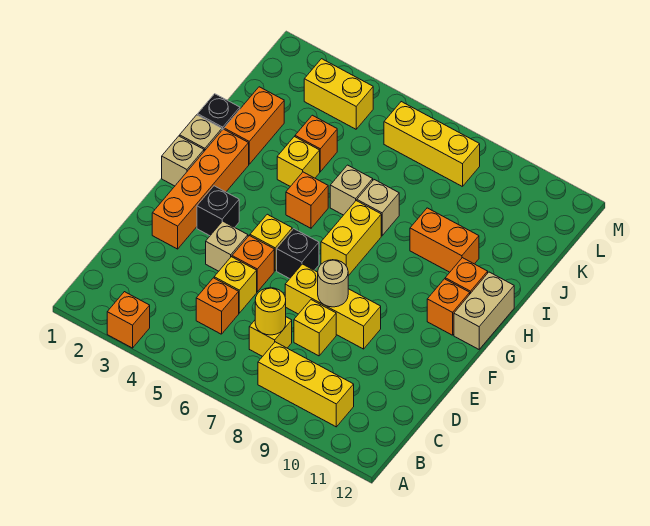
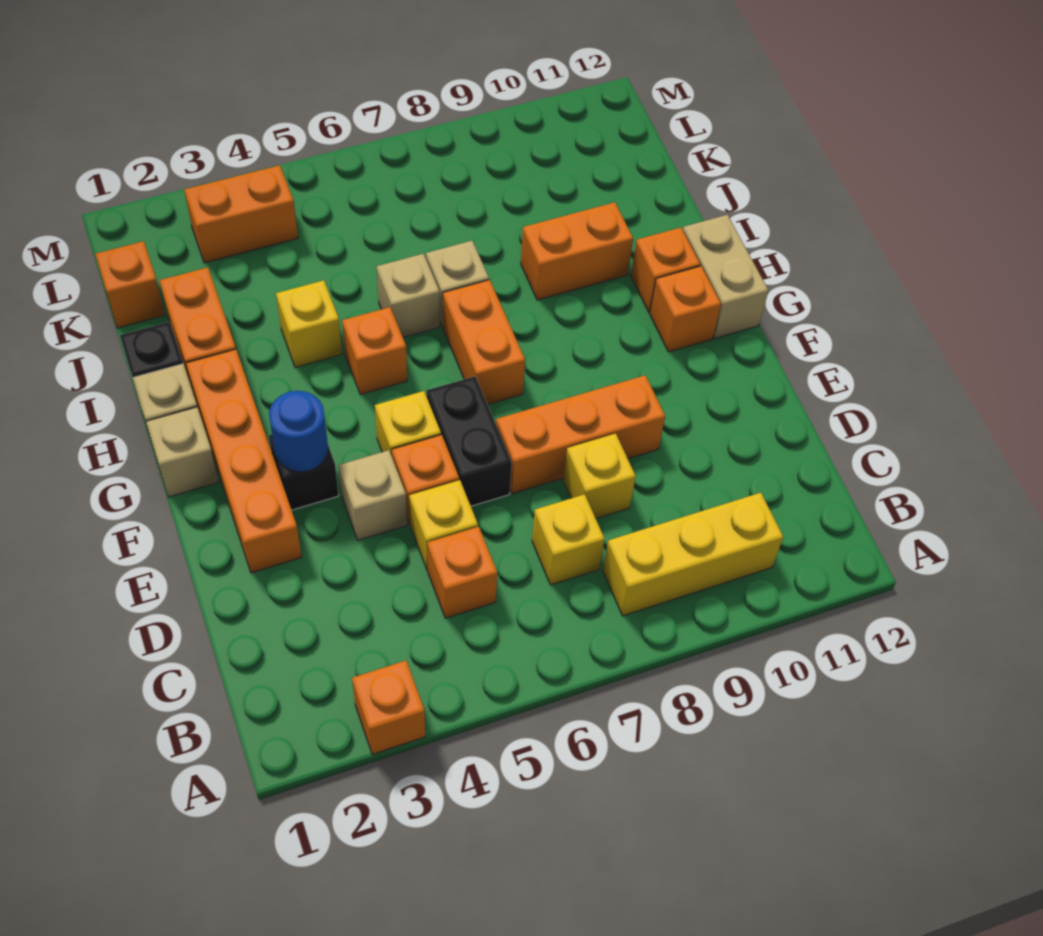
yellow round brick C7 level 2 -> none
yellow brick E7:E9 level 1 -> orange brick E7:E9 level 1
tan round brick E8 level 2 -> none
none -> blue round brick F3 level 2
black brick F6 level 1 -> black brick E6:F6 level 1
yellow brick G7:H7 level 1 -> orange brick G7:H7 level 1
orange brick J4 level 1 -> orange brick K1 level 1
yellow brick L3:L4 level 1 -> orange brick L3:L4 level 1
yellow brick L6:L8 level 1 -> none

